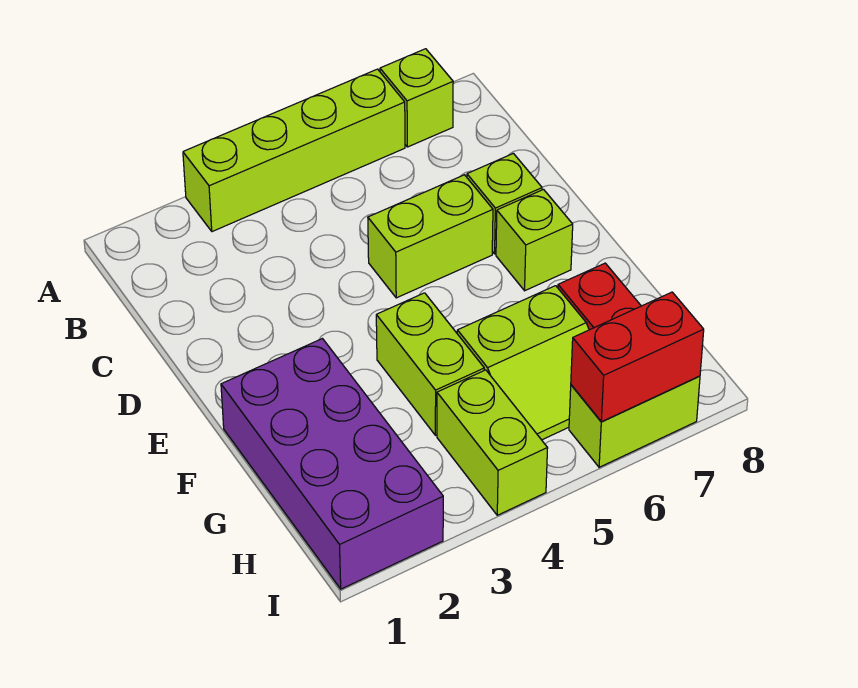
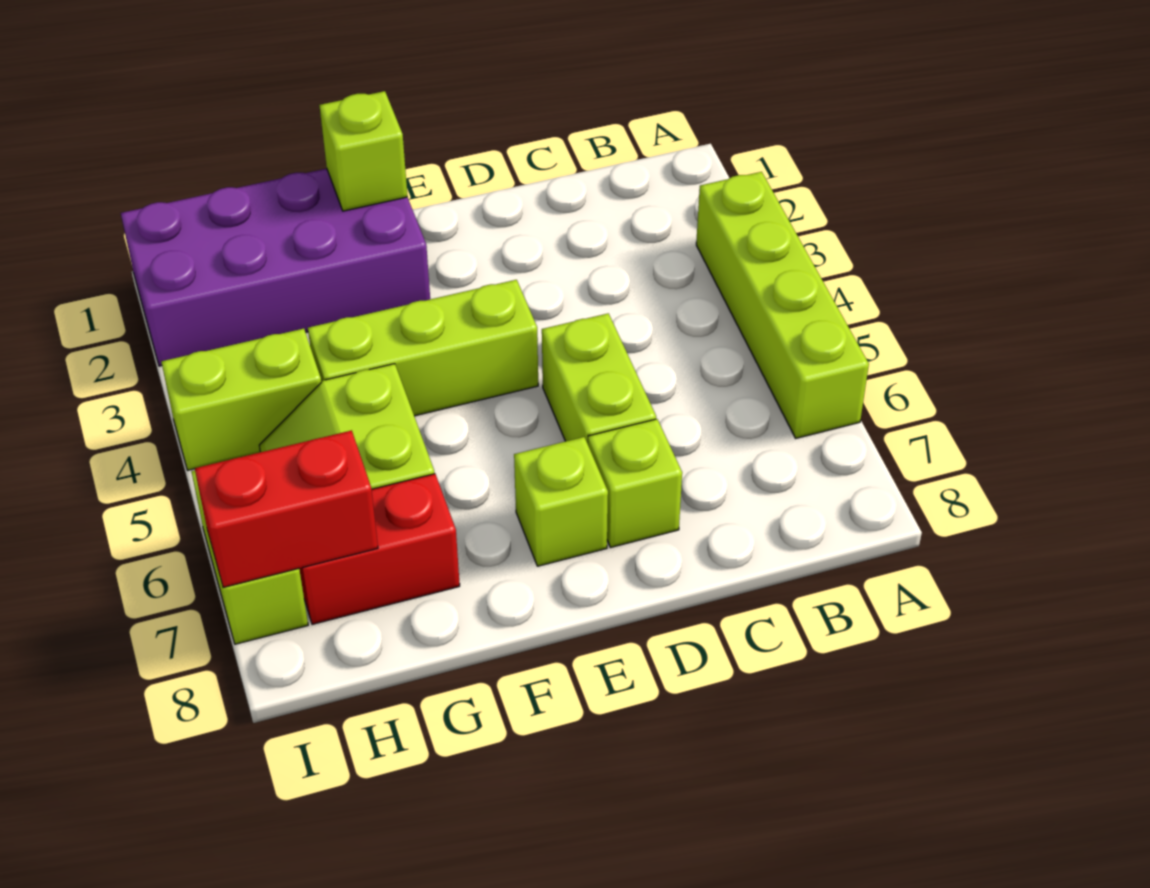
lime brick A7 level 1 -> lime brick F1 level 2
lime brick F4:G4 level 1 -> lime brick E4:G4 level 1
red brick I6:I7 level 2 -> red brick H7:I7 level 2

